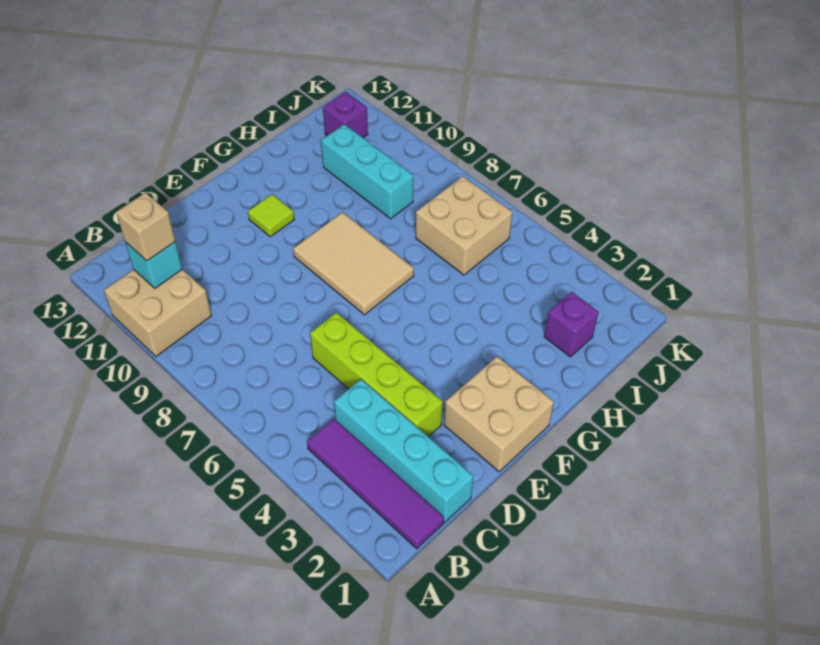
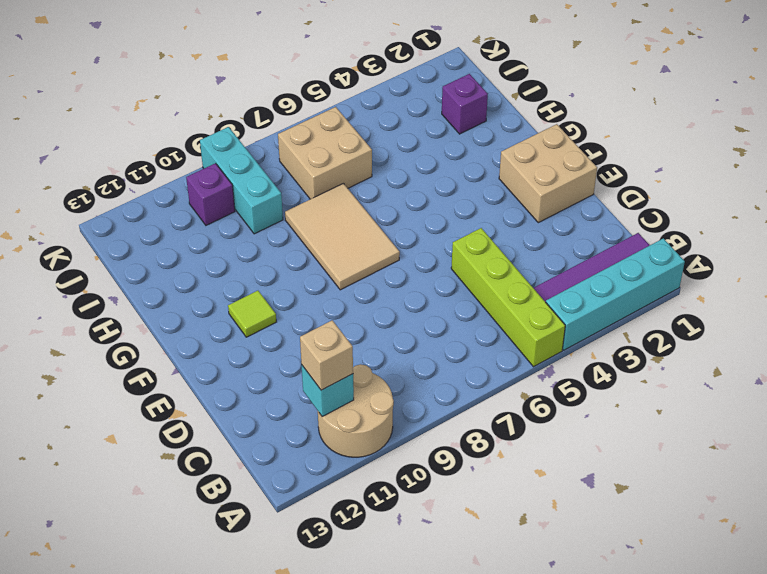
tan brick A10:B11 level 1 -> tan round brick A10:B11 level 1
cyan brick C1:C4 level 1 -> cyan brick A1:A4 level 1
lime brick D3:D6 level 1 -> lime brick A5:D5 level 1
tan tile F7:G9 level 1 -> tan tile F7:H8 level 1
cyan brick I9:I11 level 1 -> cyan brick I9:K9 level 1
purple brick J12 level 1 -> purple brick J10 level 1

